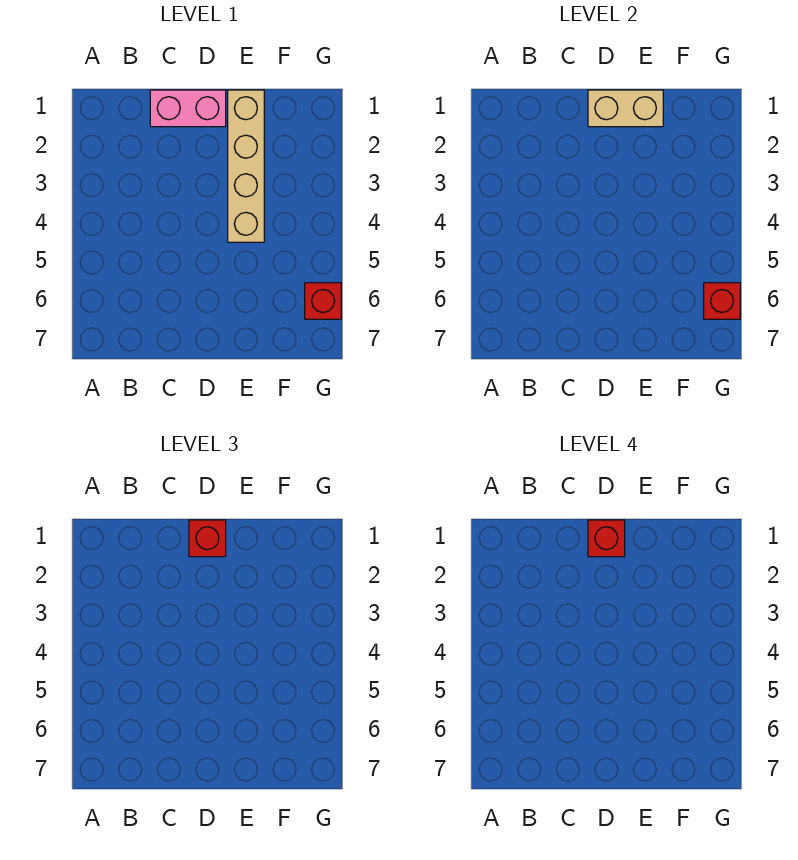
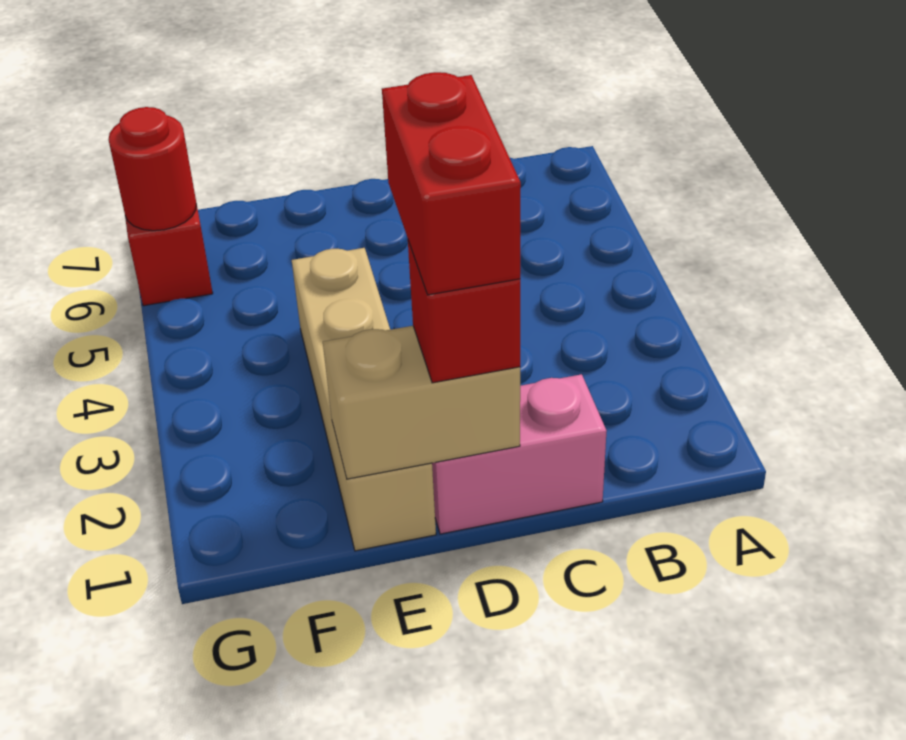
red brick D1 level 4 -> red brick D1:D2 level 4
red brick G6 level 2 -> red round brick G6 level 2

